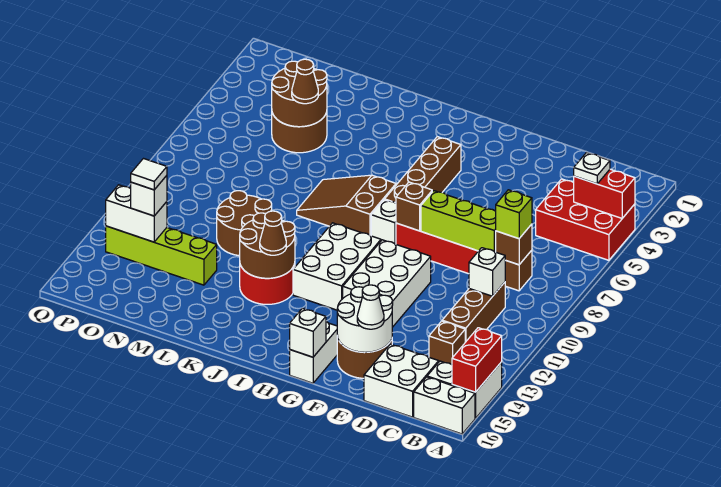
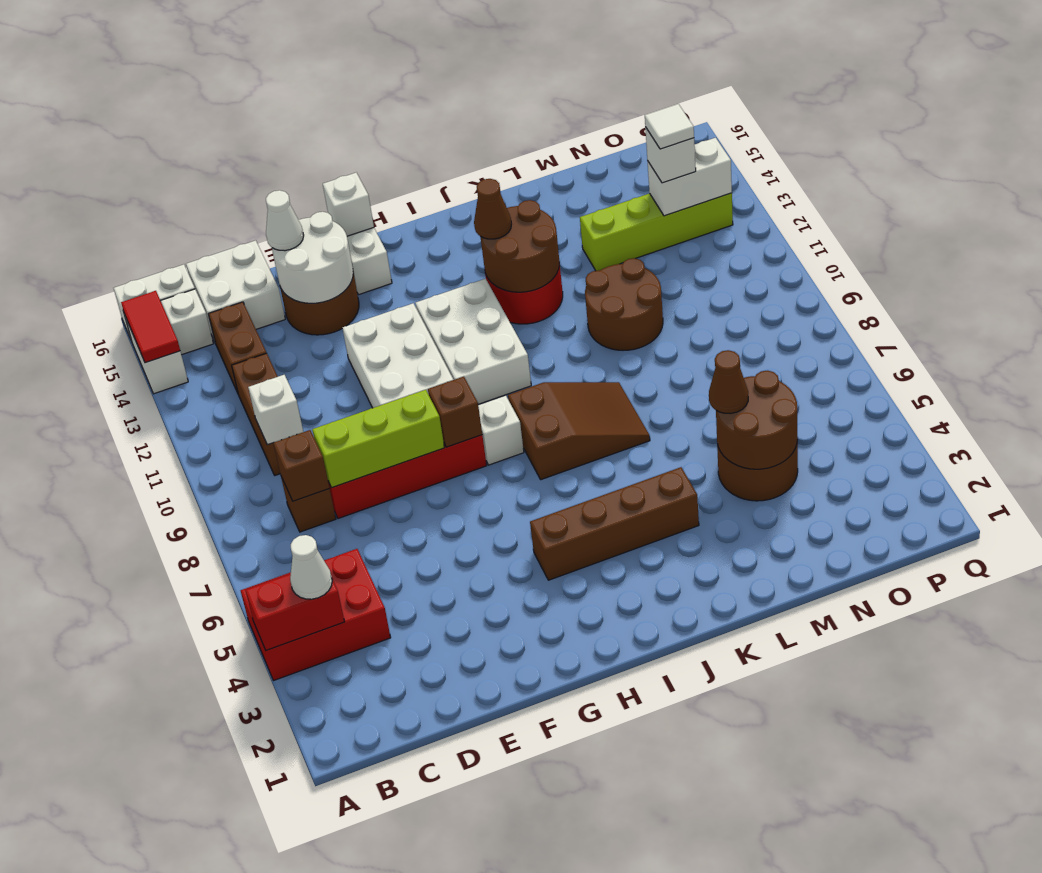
red brick A14:A15 level 2 -> red tile A14:A15 level 2
white plate B4 level 3 -> white cone B4 level 3
lime brick C8 level 3 -> none
brown brick C13 level 1 -> brown brick C13:C14 level 1
brown brick H4:H7 level 1 -> brown brick H4:K4 level 1

